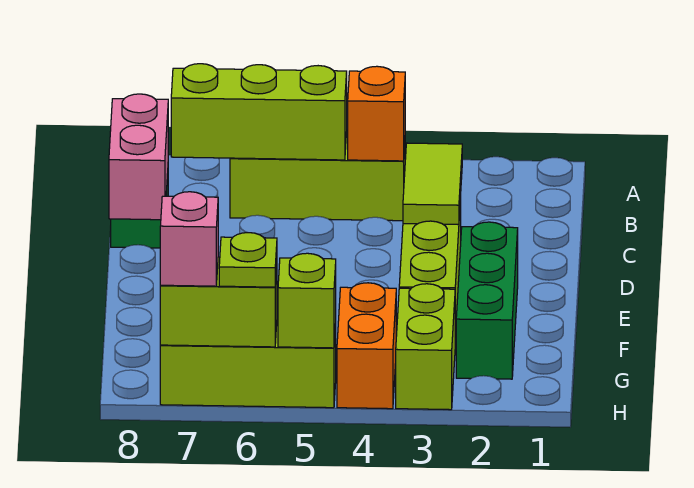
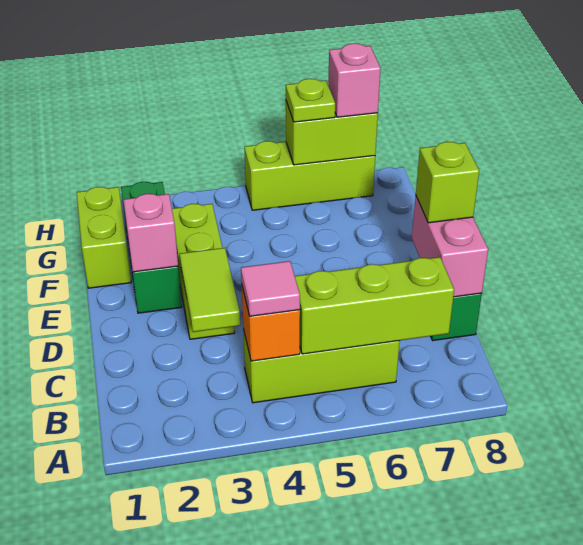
none -> pink tile B4 level 3
none -> pink brick E2 level 2
lime brick G3:H3 level 1 -> lime brick F1:G1 level 1
orange brick G4:H4 level 1 -> none
lime brick H5 level 2 -> lime brick D8 level 3

